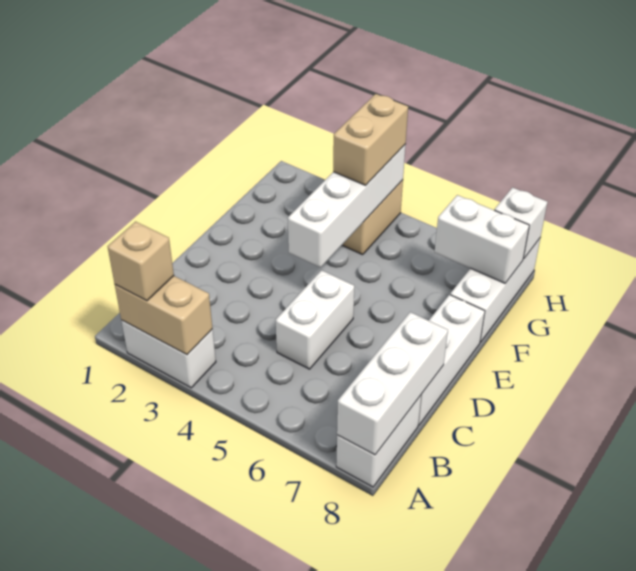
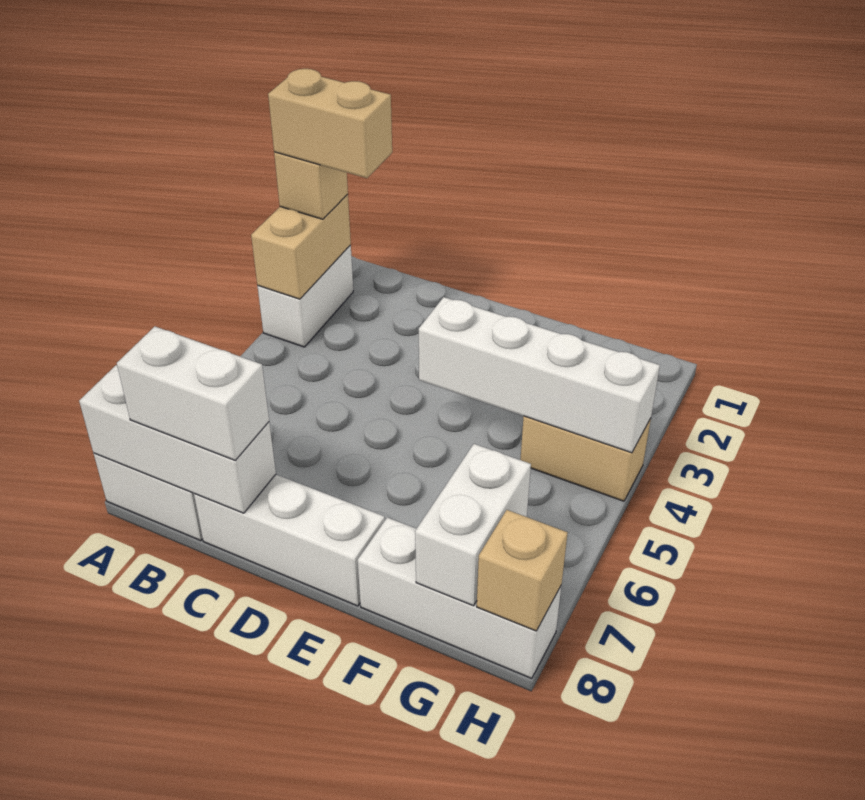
white brick C5:D5 level 1 -> white brick B8:C8 level 3
tan brick G4:H4 level 3 -> tan brick A2:B2 level 4
white brick H8 level 2 -> tan brick H8 level 2

